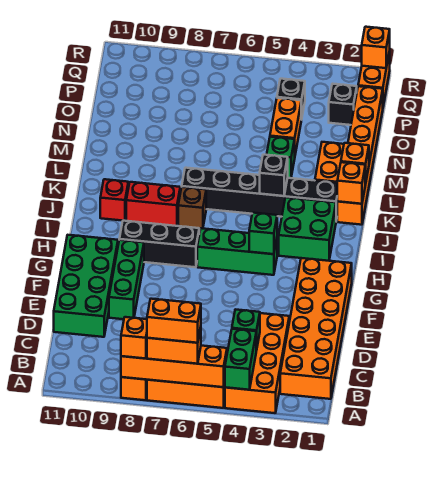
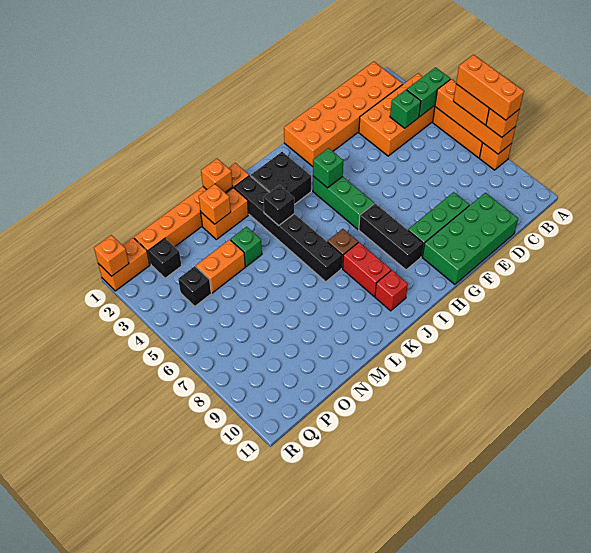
orange brick A6:A7 level 4 -> orange brick A6:A8 level 4
green brick I2:J3 level 1 -> black brick I2:J3 level 1
orange brick K1 level 2 -> orange brick M2 level 2

